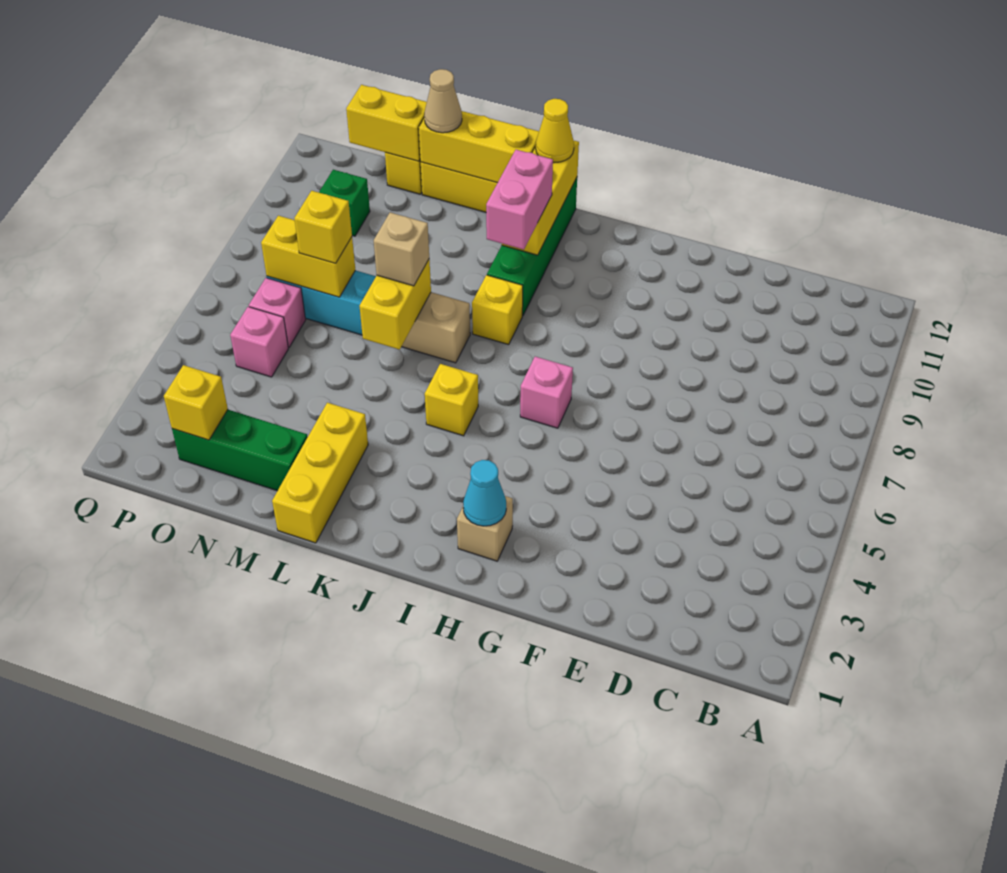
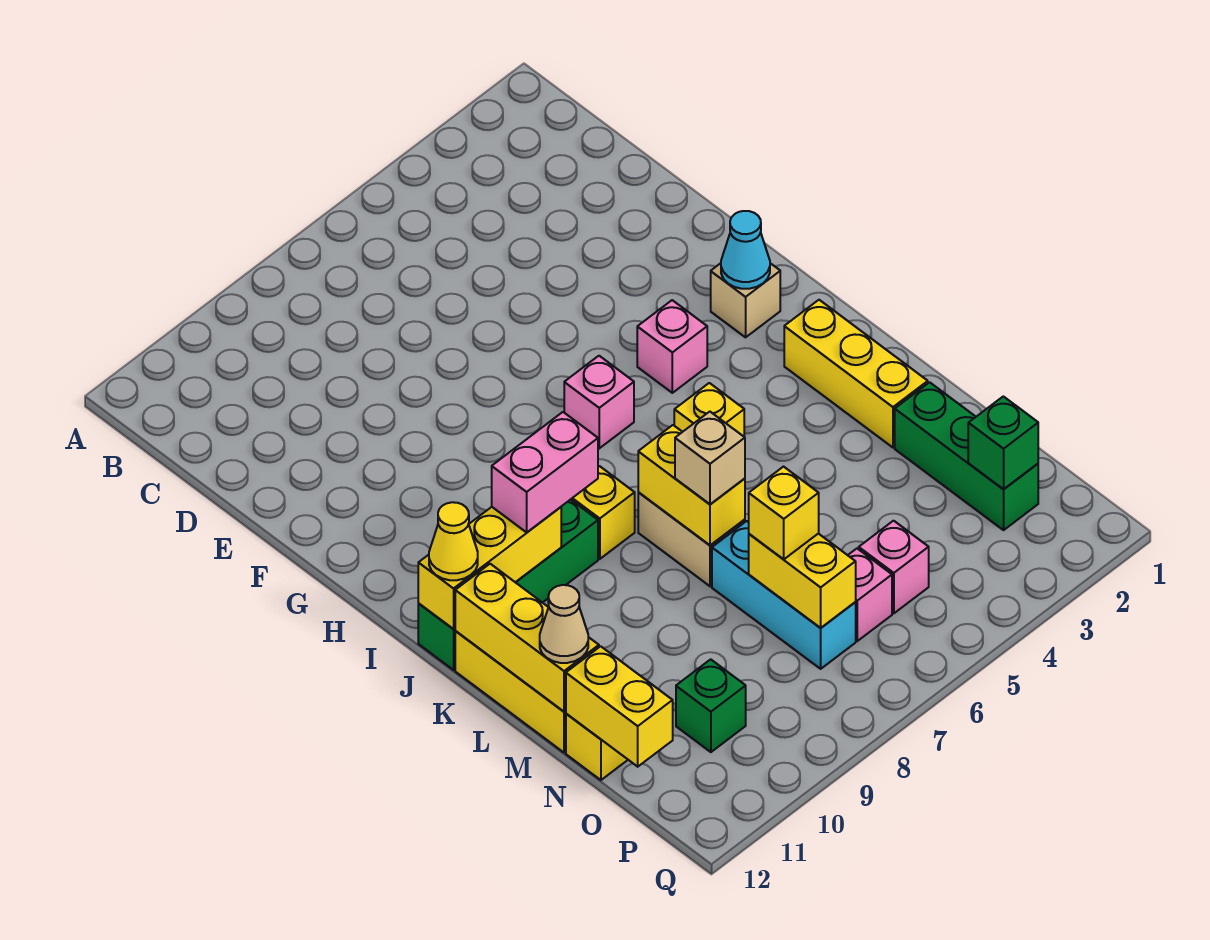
none -> pink brick H4 level 1
yellow brick L1:L3 level 1 -> yellow brick J2:L2 level 1
yellow brick L6:L7 level 2 -> yellow brick K7:L7 level 2
yellow brick O2 level 2 -> green brick O2 level 2

